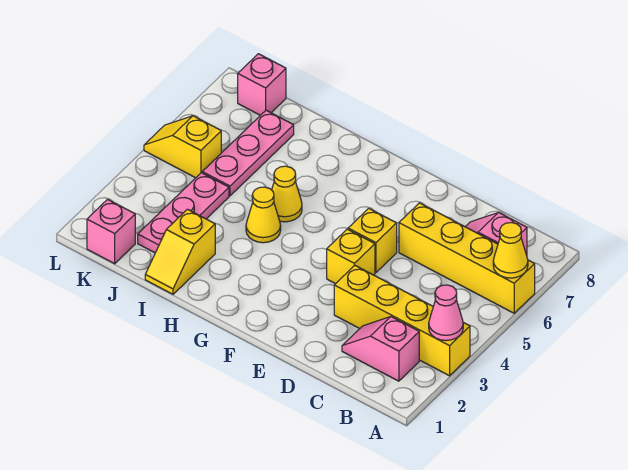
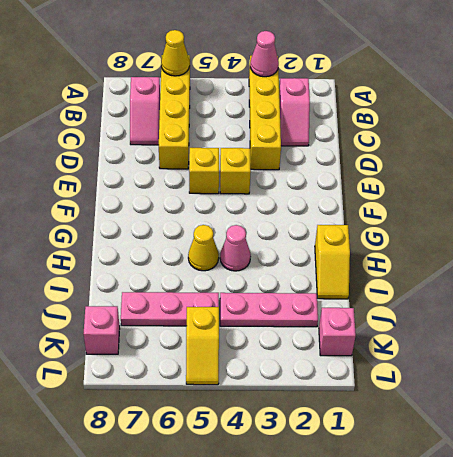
yellow cone H4 level 1 -> pink cone H4 level 1
yellow slope I1:I2 level 1 top 2 -> yellow slope H1:I1 level 1 top H

